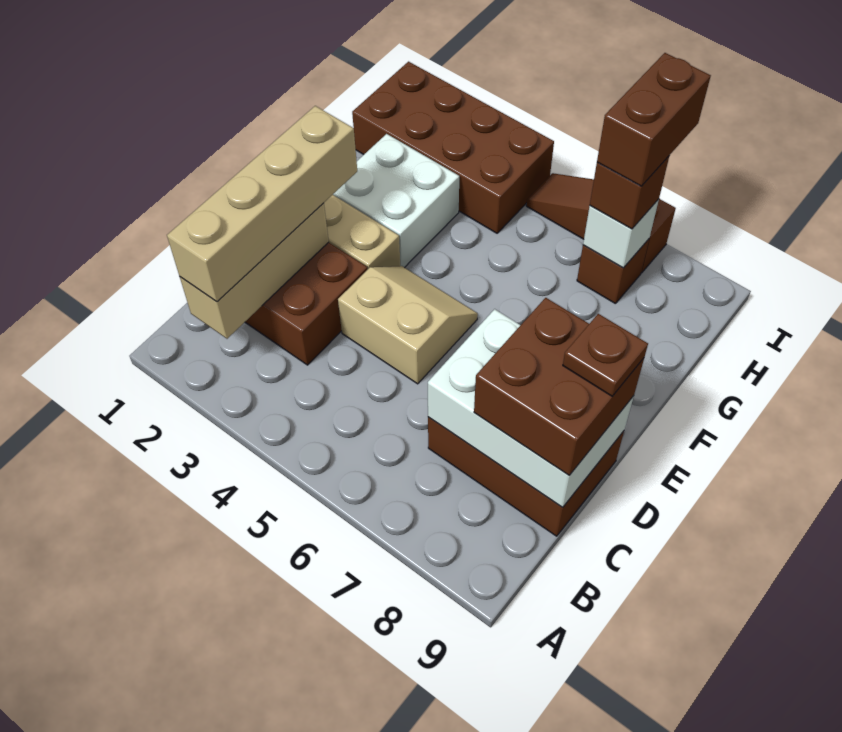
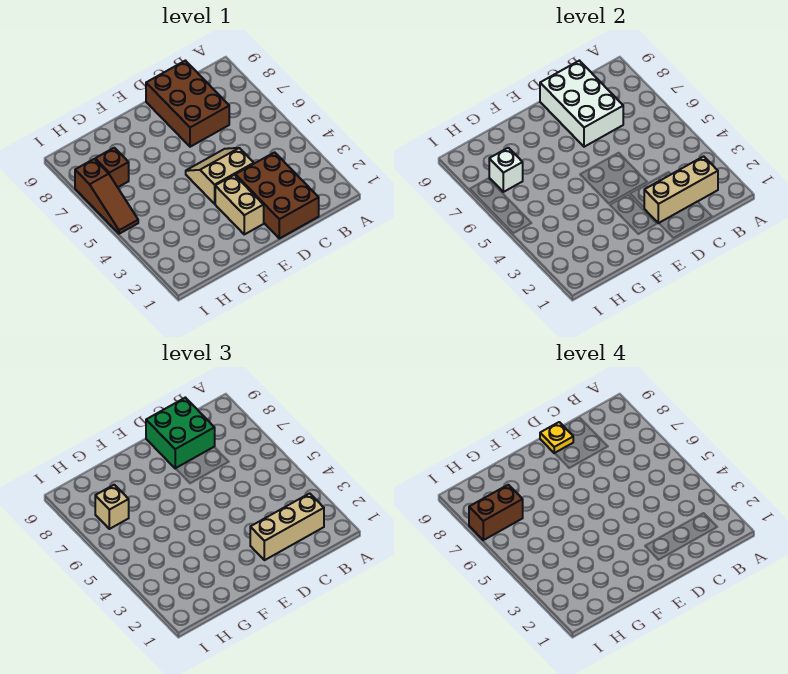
tan brick B2:E2 level 3 -> tan brick B2:D2 level 3
brown brick C8:D9 level 3 -> green brick C8:D9 level 3
tan slope D4:E5 level 1 top D -> tan slope D4:E5 level 1 top 4
brown plate D9 level 4 -> yellow plate D9 level 4
white brick F2:G3 level 1 -> none
brown brick H1:I4 level 1 -> none
brown brick H7 level 3 -> tan brick H7 level 3

